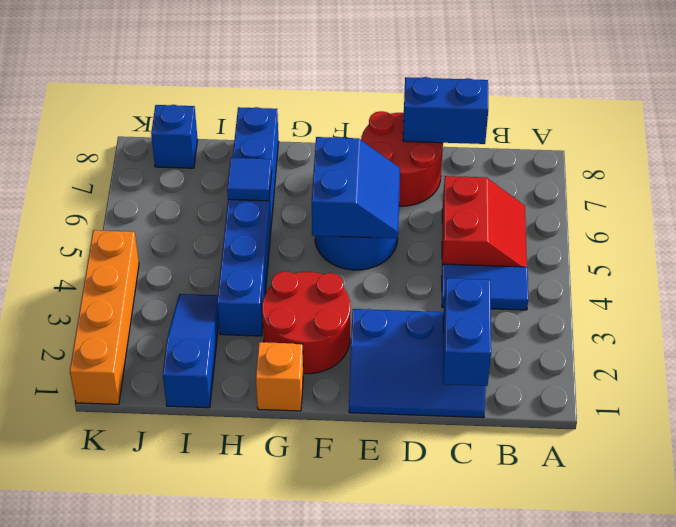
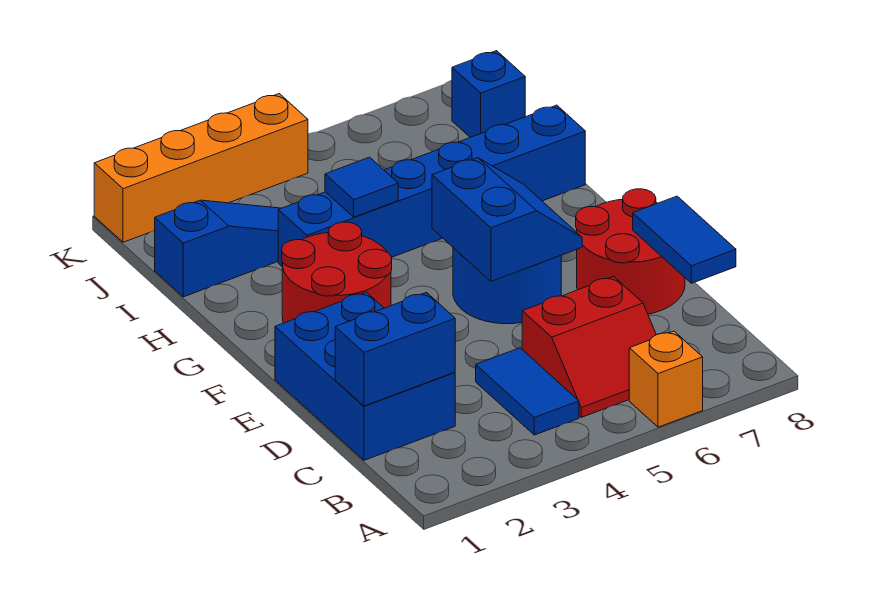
blue slope C1:E2 level 1 top 2 -> blue brick C1:E2 level 1
blue brick C8:D8 level 2 -> blue tile C8:D8 level 2
blue slope E5:F6 level 2 top F -> blue slope E5:F6 level 2 top 5
orange brick G1 level 1 -> orange brick A6 level 1
blue tile H6 level 2 -> blue tile H4 level 2

